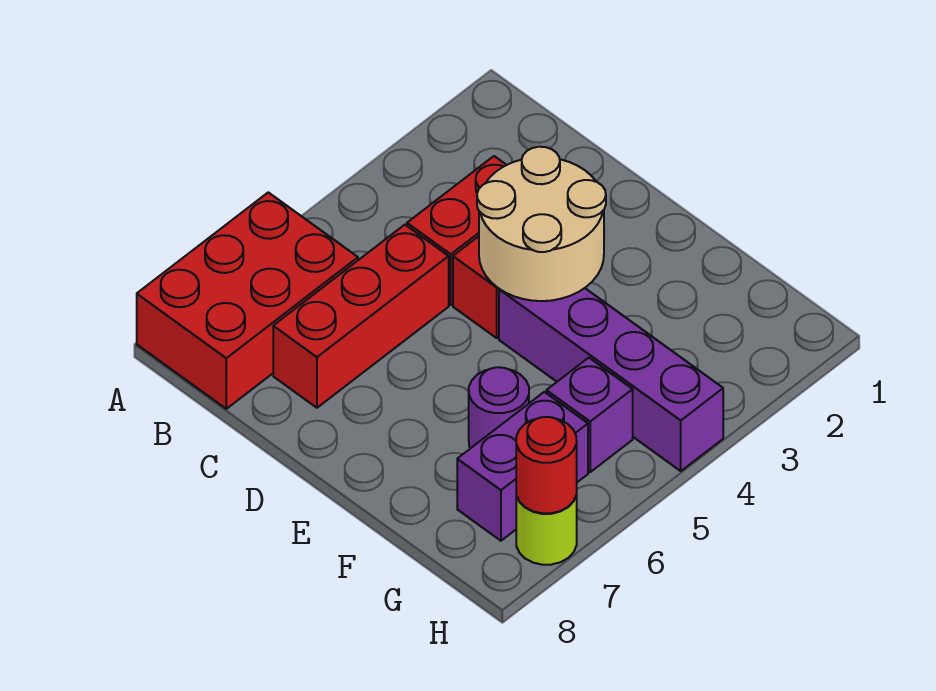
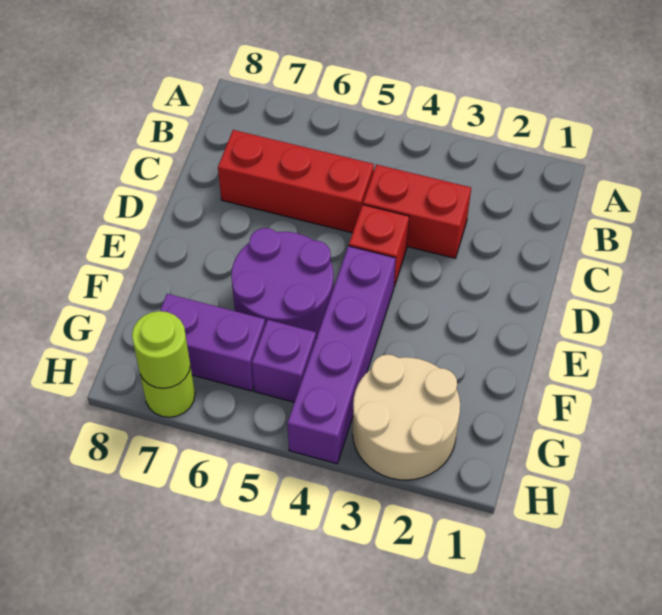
red brick A6:B8 level 1 -> none
tan round brick D3:E4 level 2 -> tan round brick G2:H3 level 1
purple round brick F6 level 1 -> purple round brick E5:F6 level 1
red round brick H7 level 2 -> lime round brick H7 level 2

